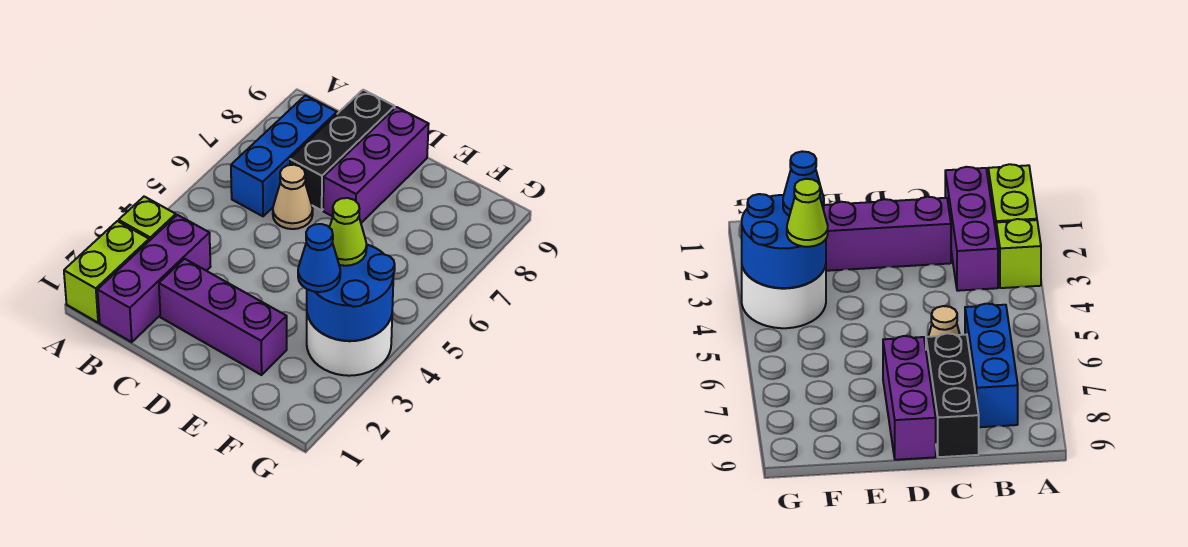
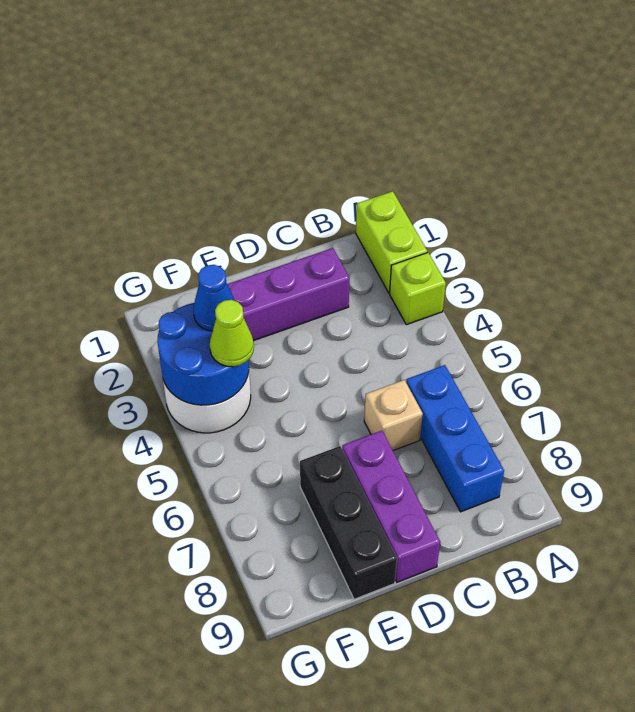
purple brick B1:B3 level 1 -> none
tan cone C6 level 1 -> tan brick C6 level 1
black brick C7:C9 level 1 -> black brick E7:E9 level 1

